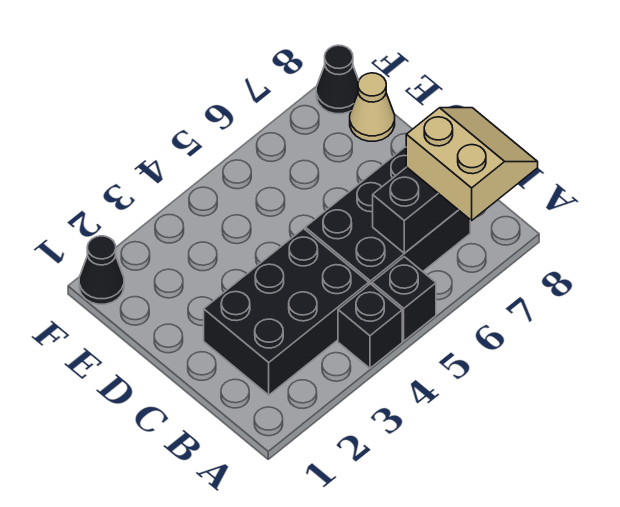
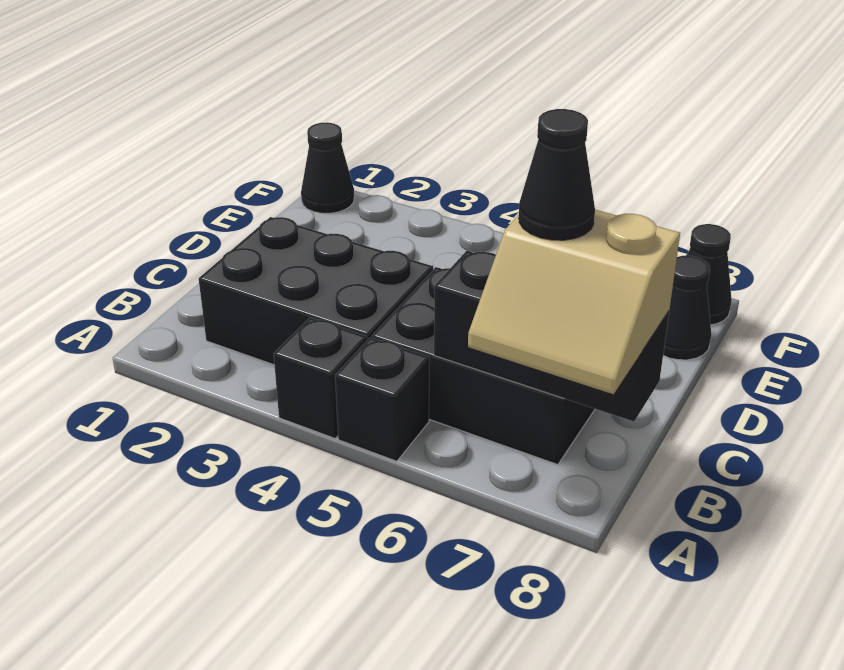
tan slope A7:B8 level 3 top 7 -> tan slope A7:B8 level 3 top B
none -> black cone B7 level 4
tan cone E8 level 1 -> black cone E8 level 1

